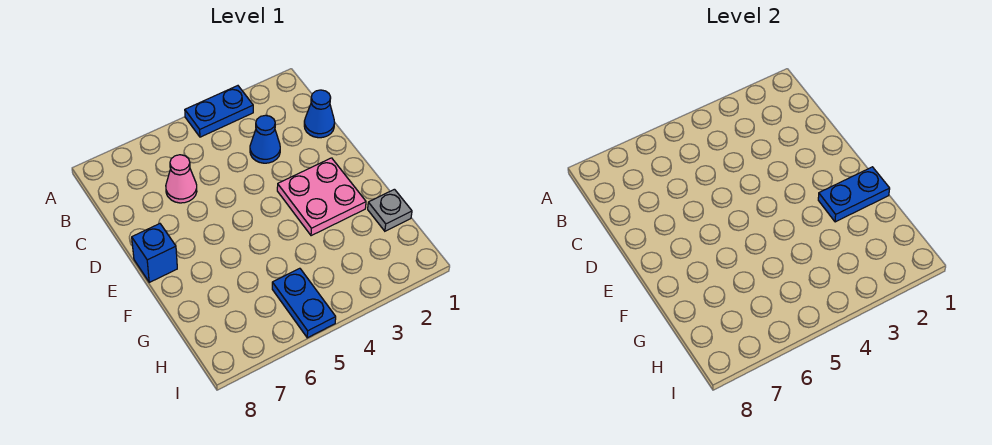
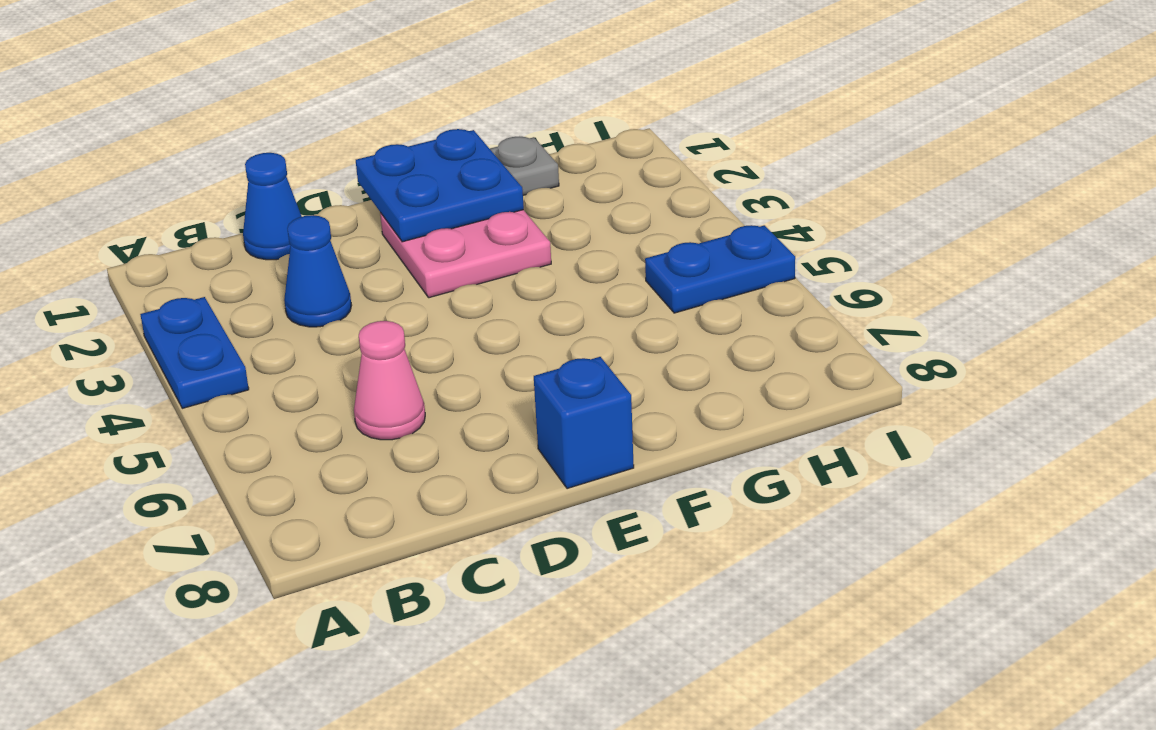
blue plate F1:F2 level 2 -> blue plate E1:F2 level 2

